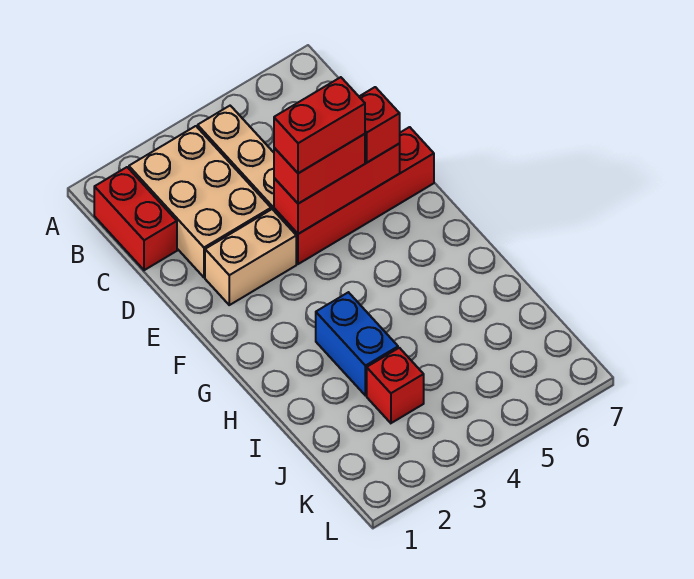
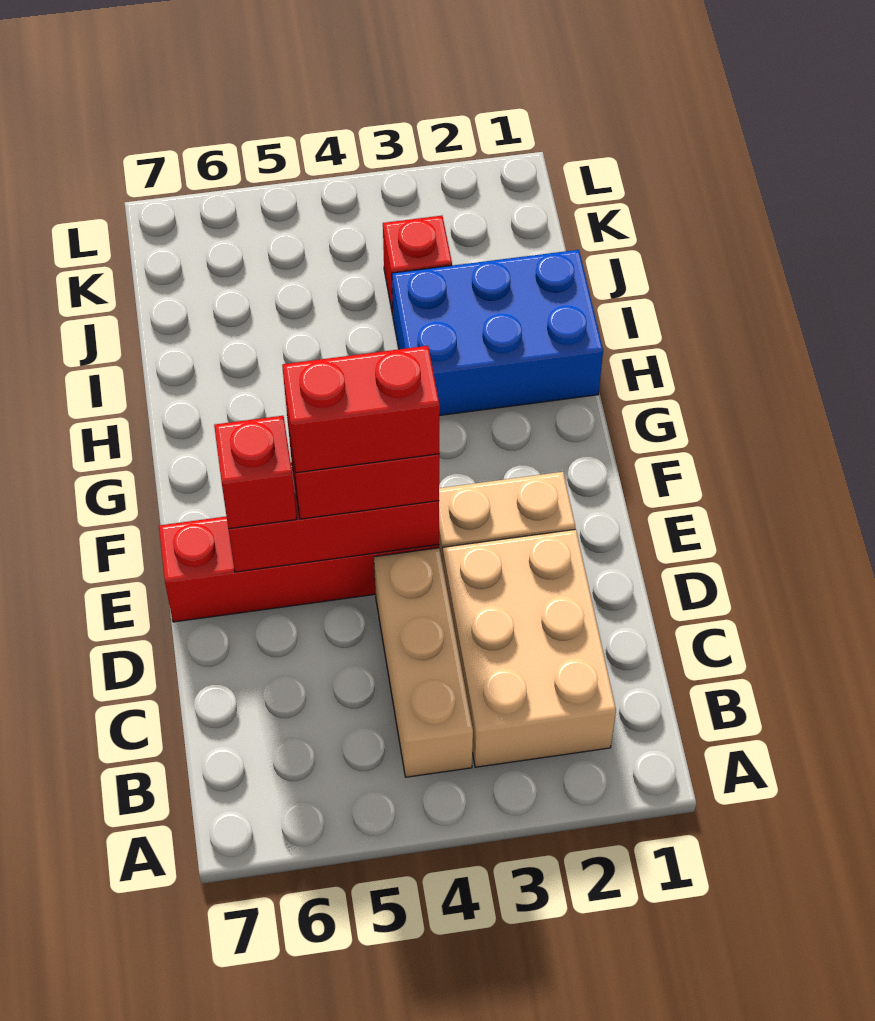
red brick B1:C1 level 1 -> none
blue brick H3:I3 level 1 -> blue brick H1:I3 level 1

